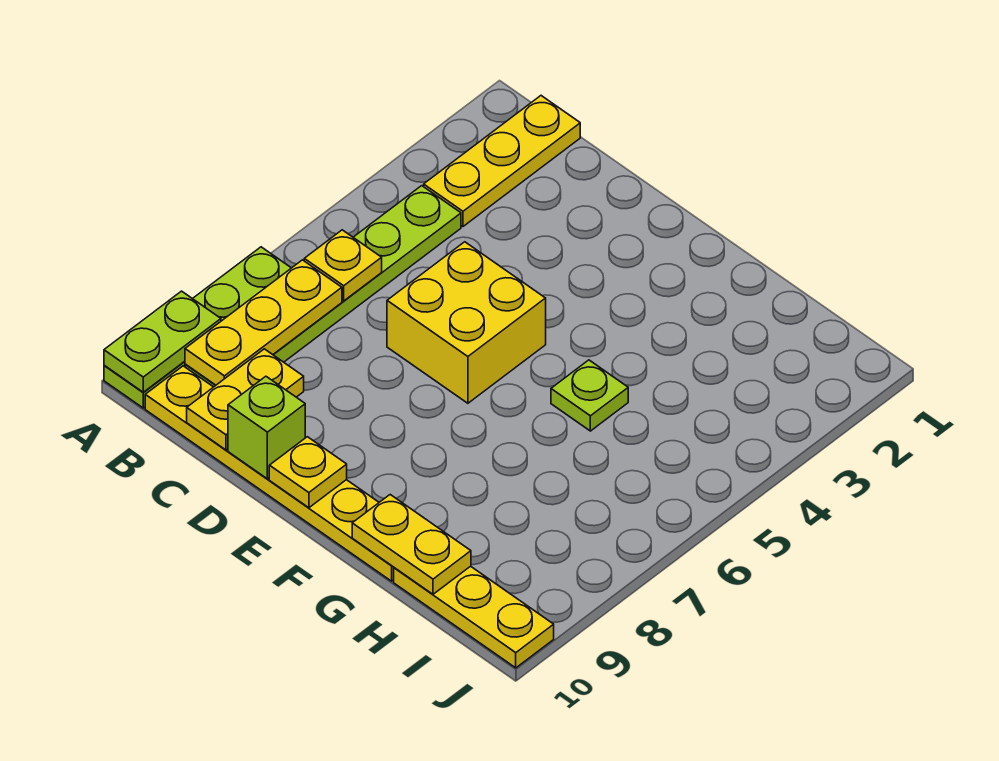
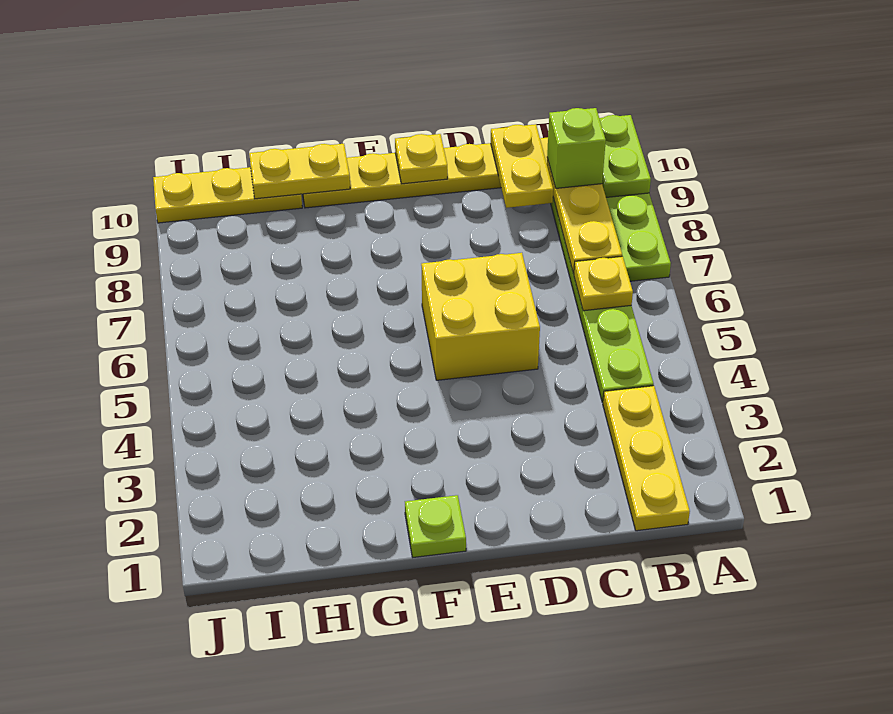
lime brick D10 level 2 -> lime brick B9 level 3
lime plate G5 level 1 -> lime plate F1 level 1

